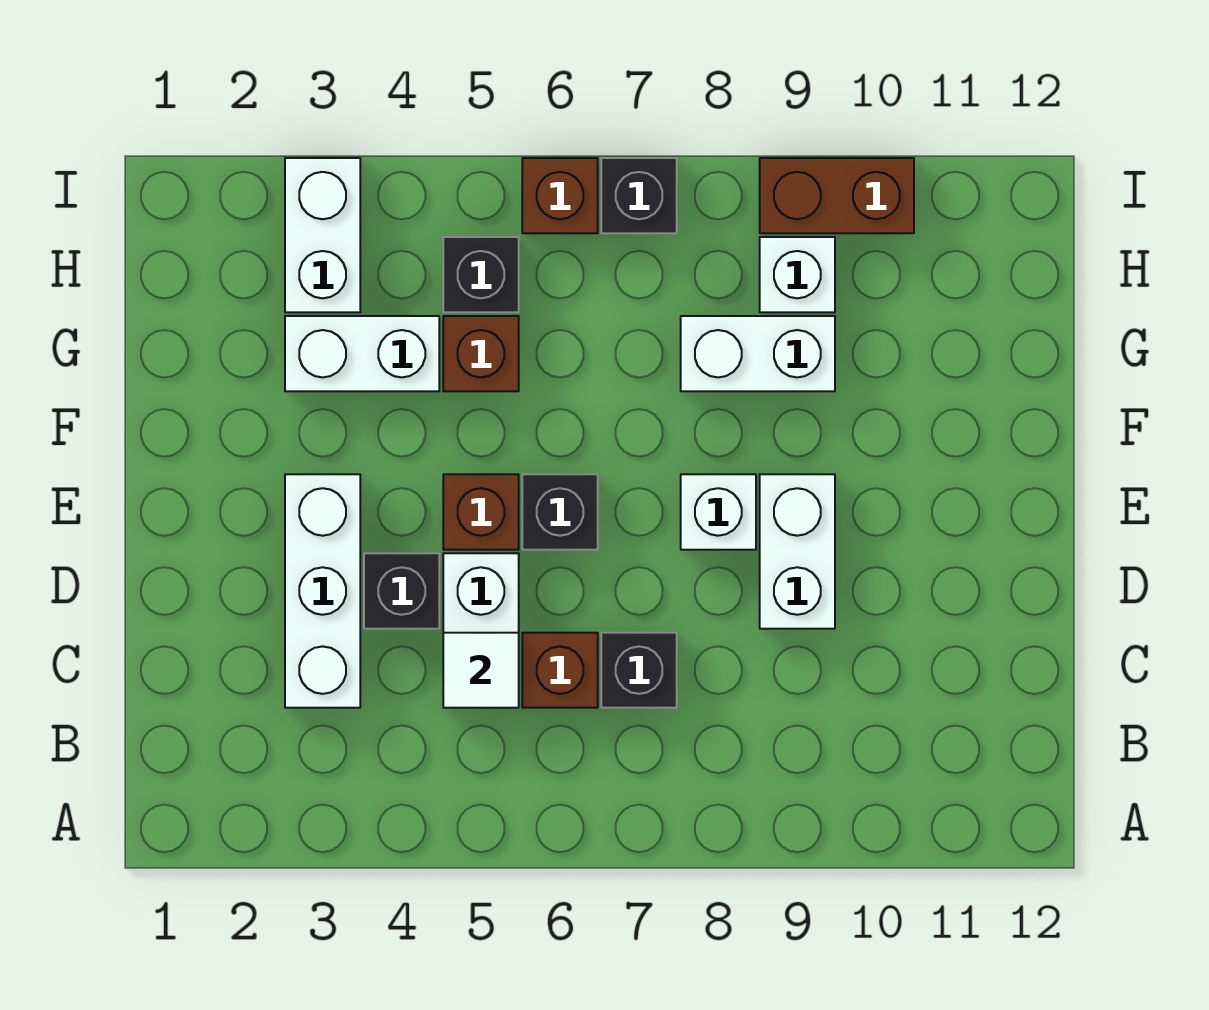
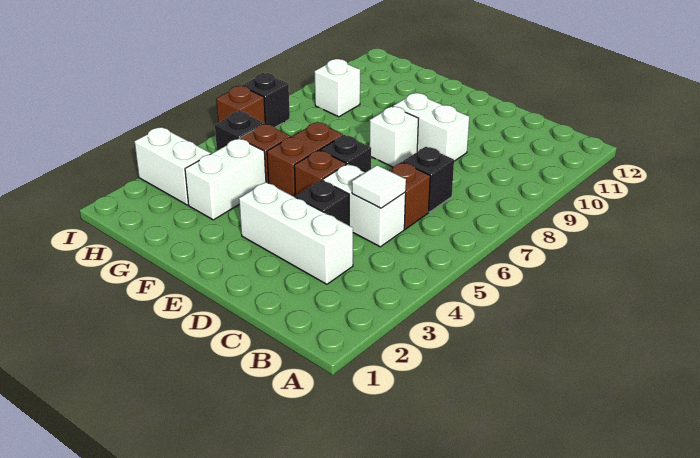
white brick G8:G9 level 1 -> none
brown brick I9:I10 level 1 -> brown brick F5:F6 level 1

